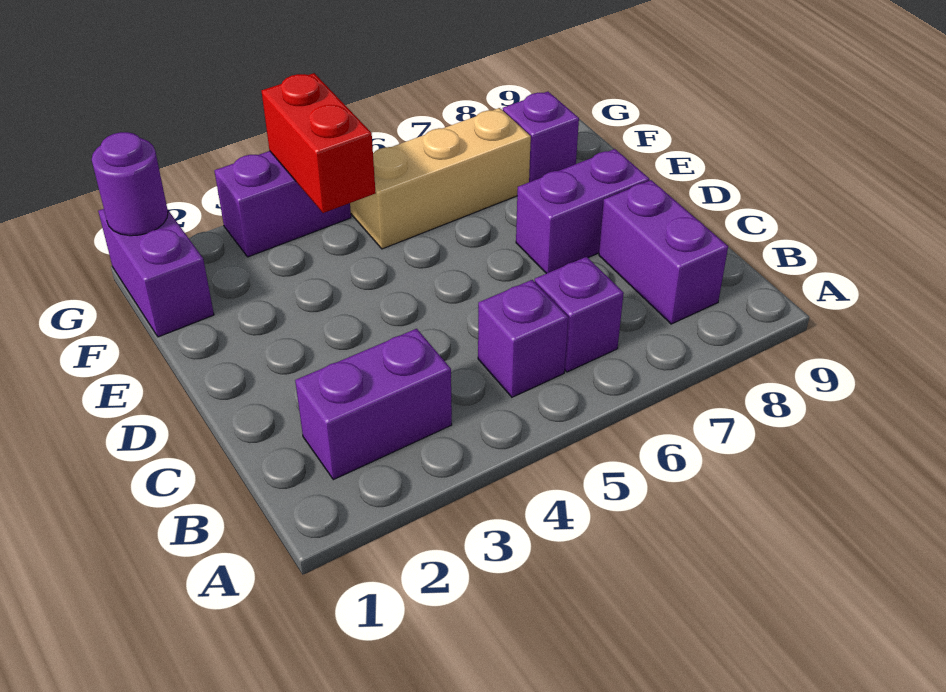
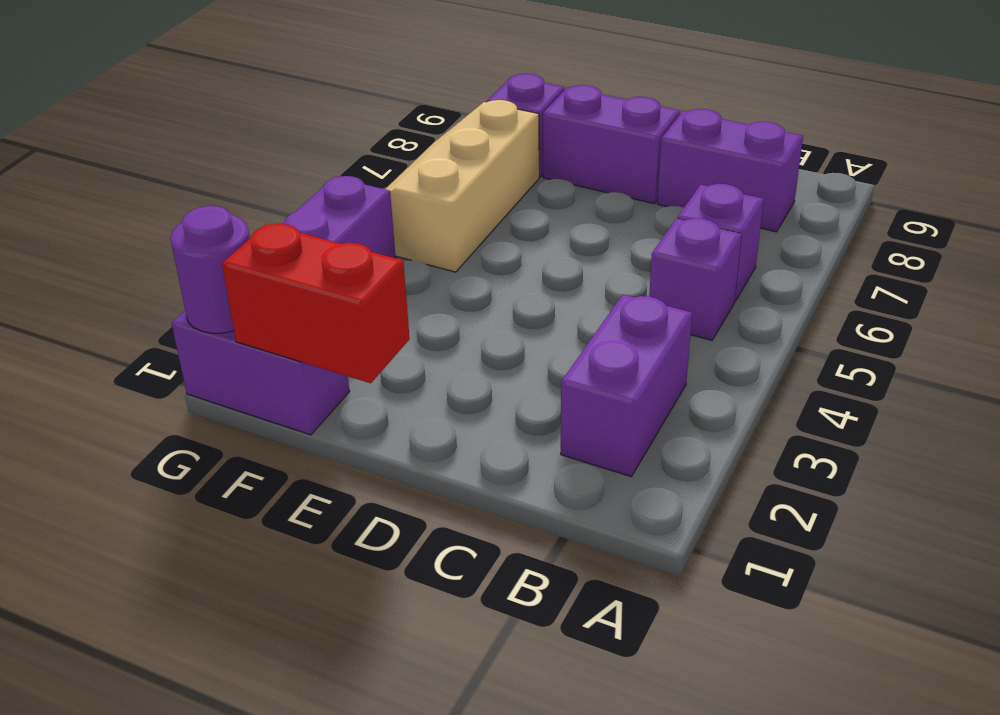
purple brick D7:D8 level 1 -> purple brick D8:E8 level 1
red brick F4:G4 level 2 -> red brick E1:F1 level 2

